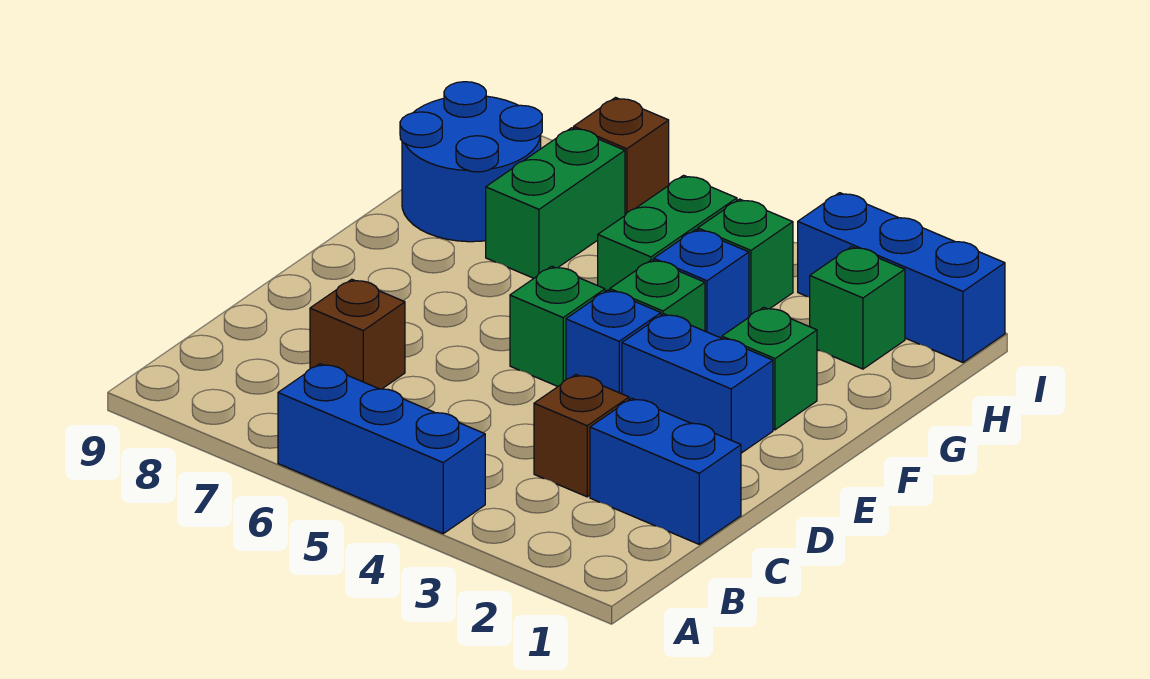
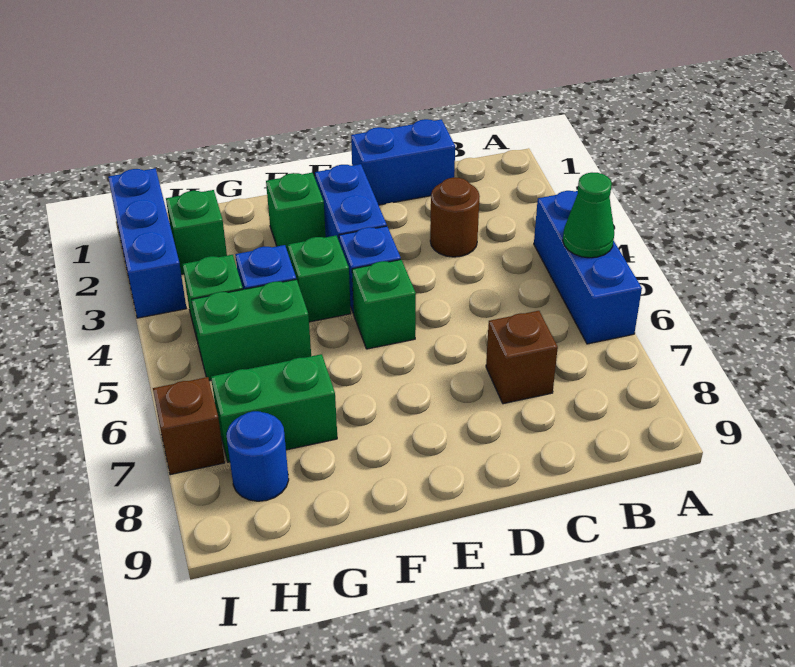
none -> green cone A5 level 2
blue brick C1:C2 level 1 -> blue brick C1:D1 level 1
brown brick C3 level 1 -> brown round brick C3 level 1
blue round brick G8:H9 level 1 -> blue round brick H8 level 1

